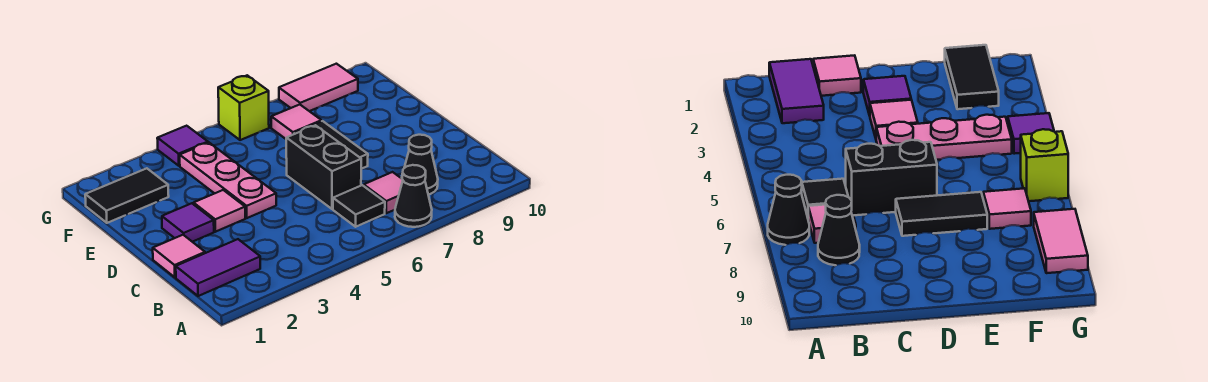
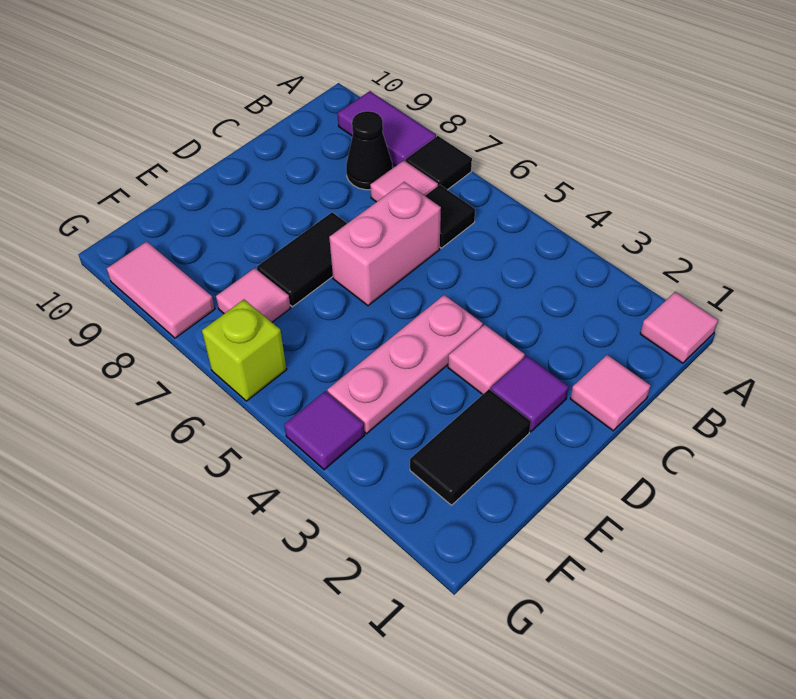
none -> pink tile A1 level 1
black cone A7 level 1 -> black tile A7 level 1
purple tile B1:B2 level 1 -> purple tile A8:A9 level 1
black brick C6:D6 level 1 -> pink brick C6:D6 level 1
black tile F1:F2 level 1 -> black tile E2:F2 level 1

